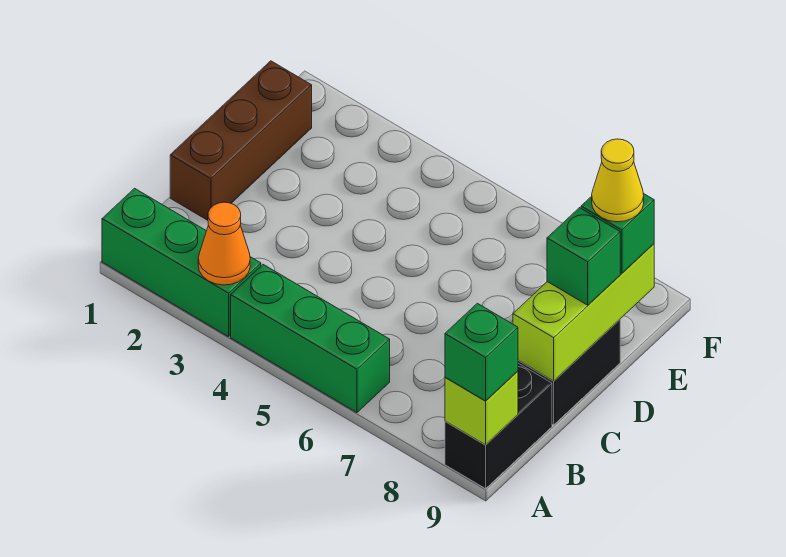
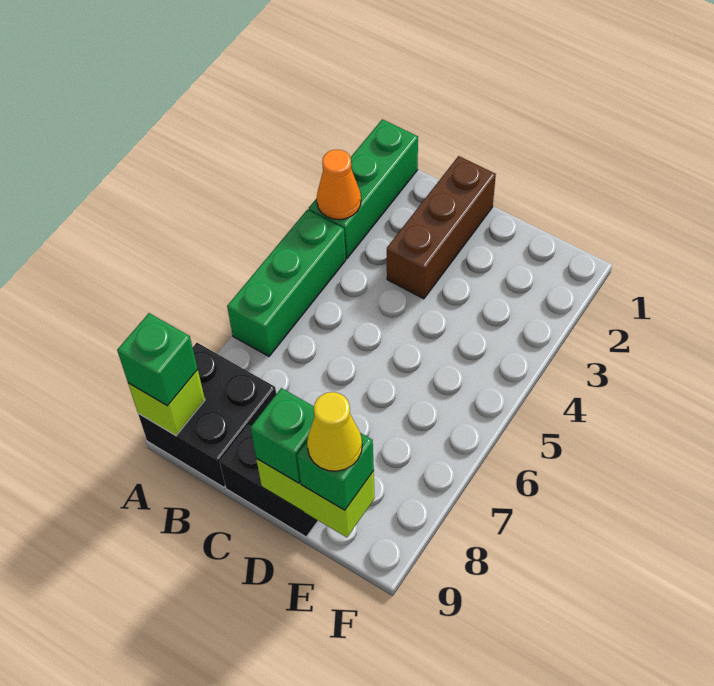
black brick A9:B9 level 1 -> black brick A8:B9 level 1
brown brick C1:E1 level 1 -> brown brick C1:C3 level 1
lime brick C9:E9 level 2 -> lime brick D9:E9 level 2

